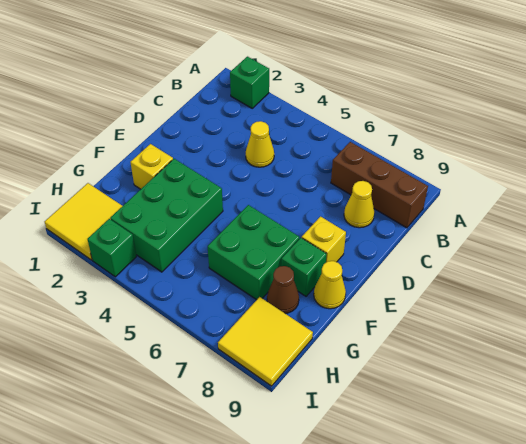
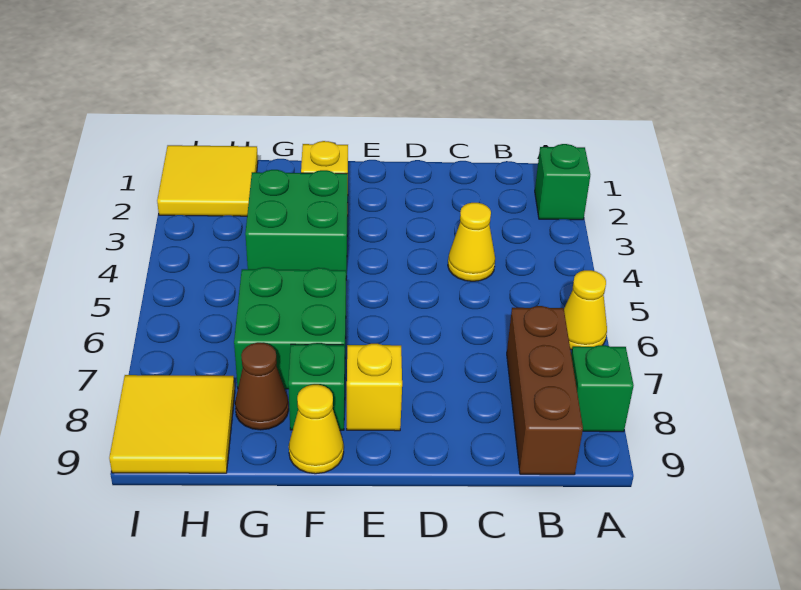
yellow cone C8 level 1 -> yellow cone A6 level 1
green brick F3:H4 level 1 -> green brick F3:G4 level 1
green brick I3 level 1 -> green brick A8 level 1

